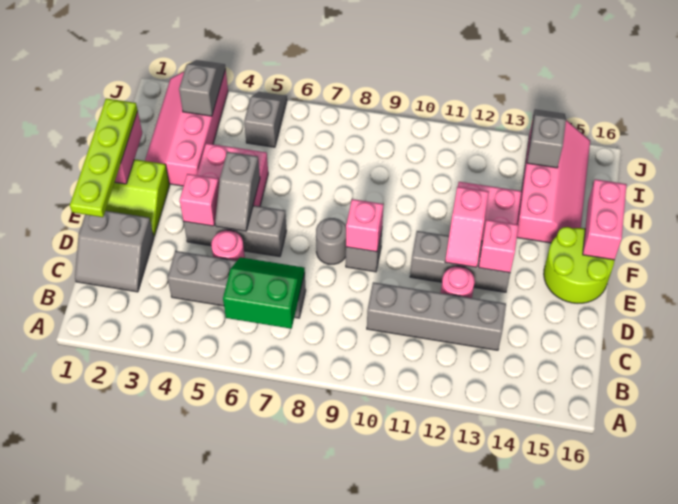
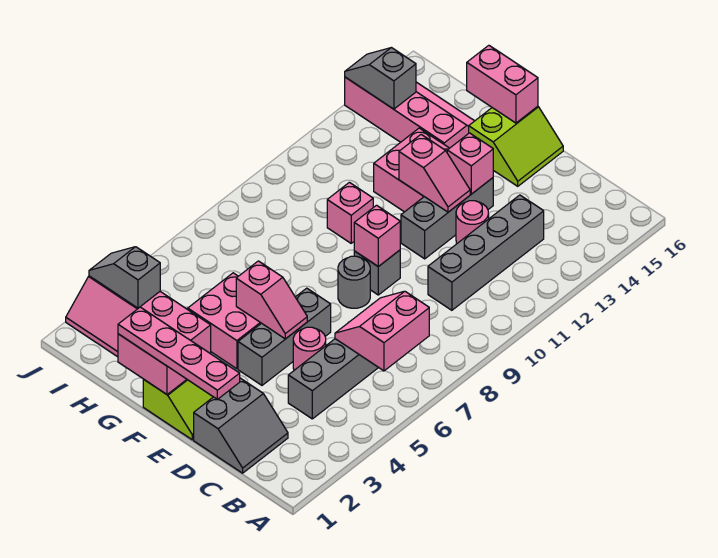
green slope B6:C7 level 2 top B -> pink slope B6:C7 level 2 top B
lime plate D1:G1 level 3 -> pink plate D1:G1 level 3
pink brick E4 level 2 -> pink brick G10 level 1
grey slope E5:F5 level 2 top F -> pink slope E5:F5 level 2 top F
lime round brick E15:F16 level 1 -> lime slope E15:F16 level 1 top F
grey slope I5:J5 level 1 top I -> none

